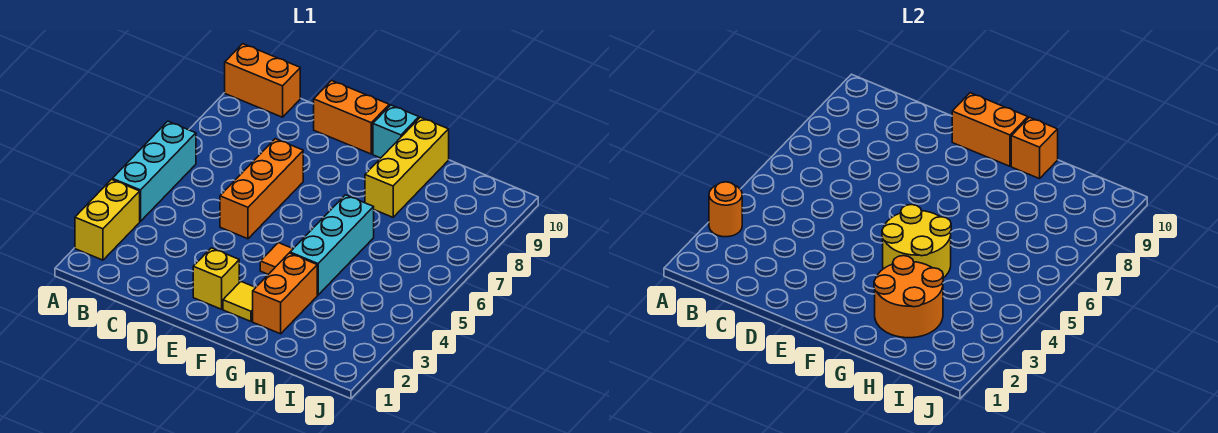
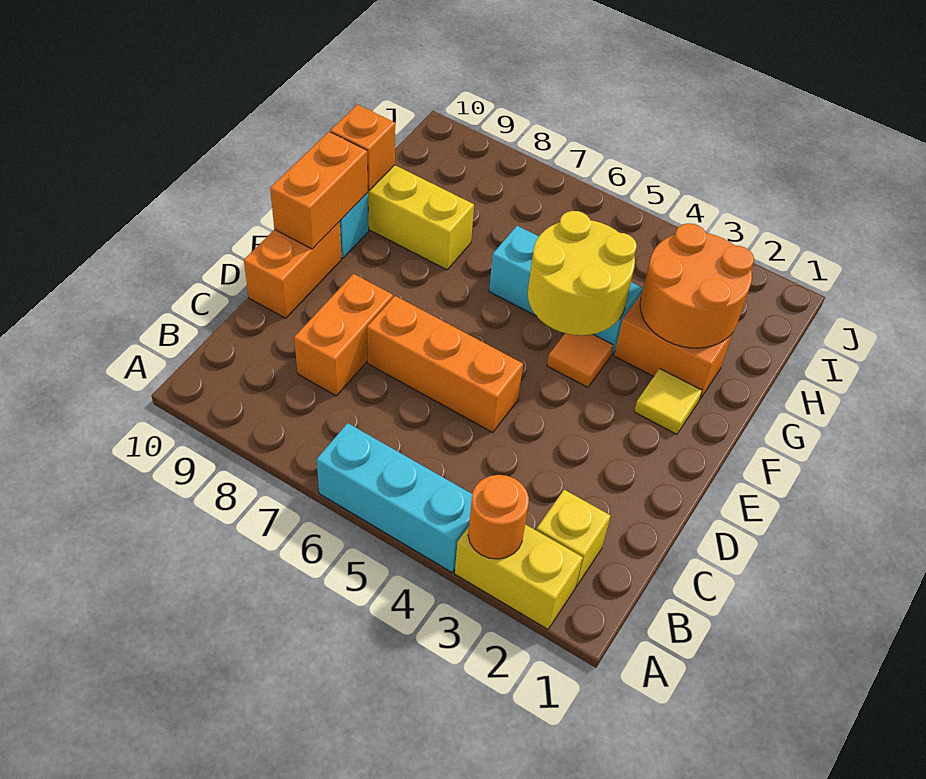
orange brick A10:B10 level 1 -> orange brick C8:D8 level 1
yellow brick E2 level 1 -> yellow brick B2 level 1

